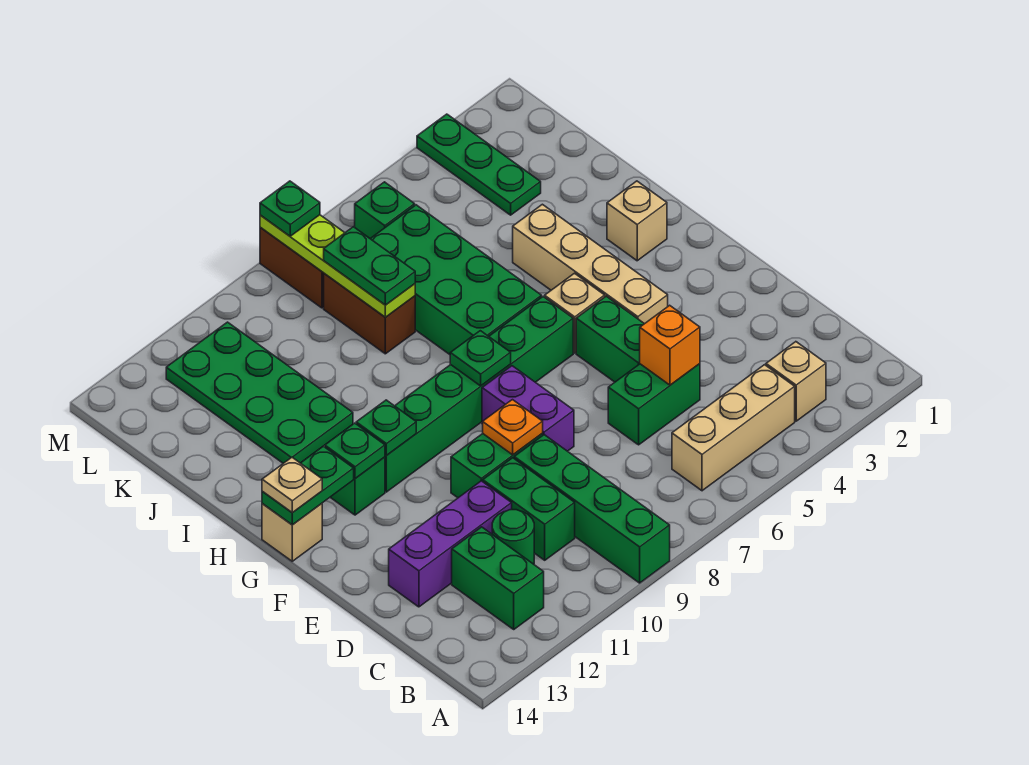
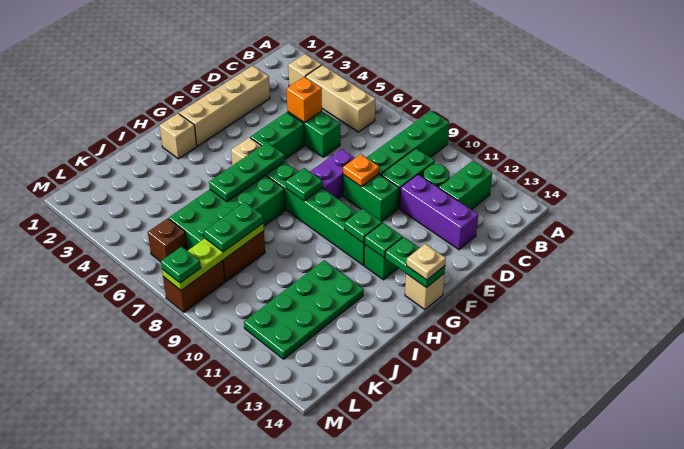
tan brick F4:I4 level 1 -> tan brick D2:G2 level 1
green plate K3:M3 level 1 -> green plate G6:I6 level 2
green brick L6 level 1 -> brown brick L6 level 1

